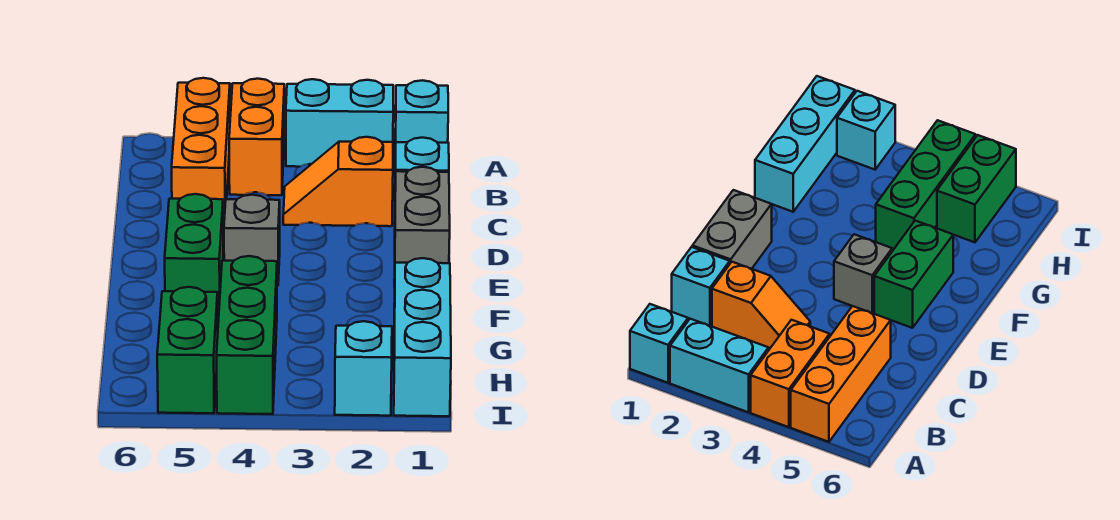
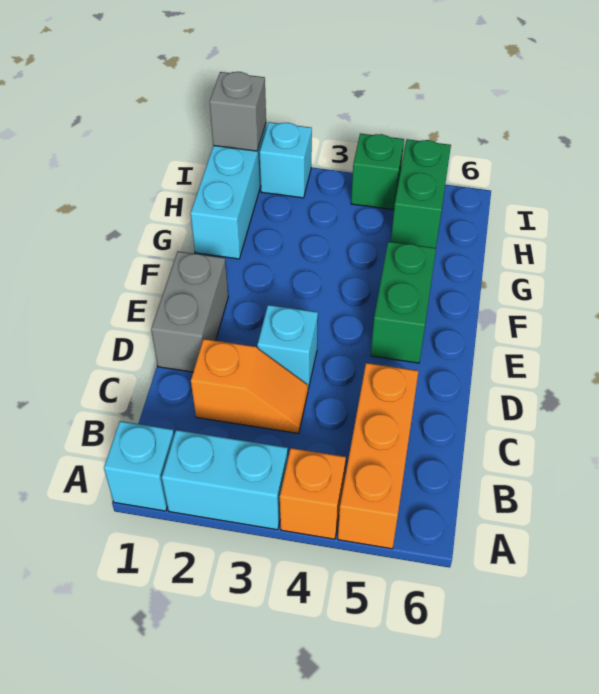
orange brick A4:B4 level 1 -> orange brick A4 level 1
cyan brick C1 level 1 -> cyan brick D3 level 1
grey brick E4 level 1 -> grey brick I1 level 2
green brick G4:I4 level 1 -> green brick I4 level 1

